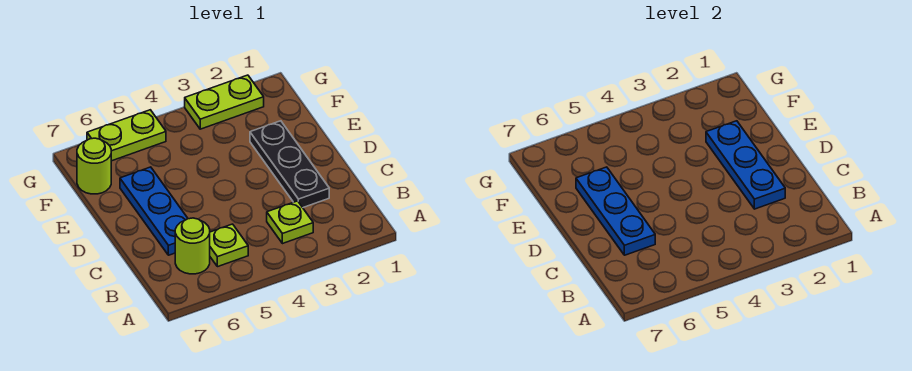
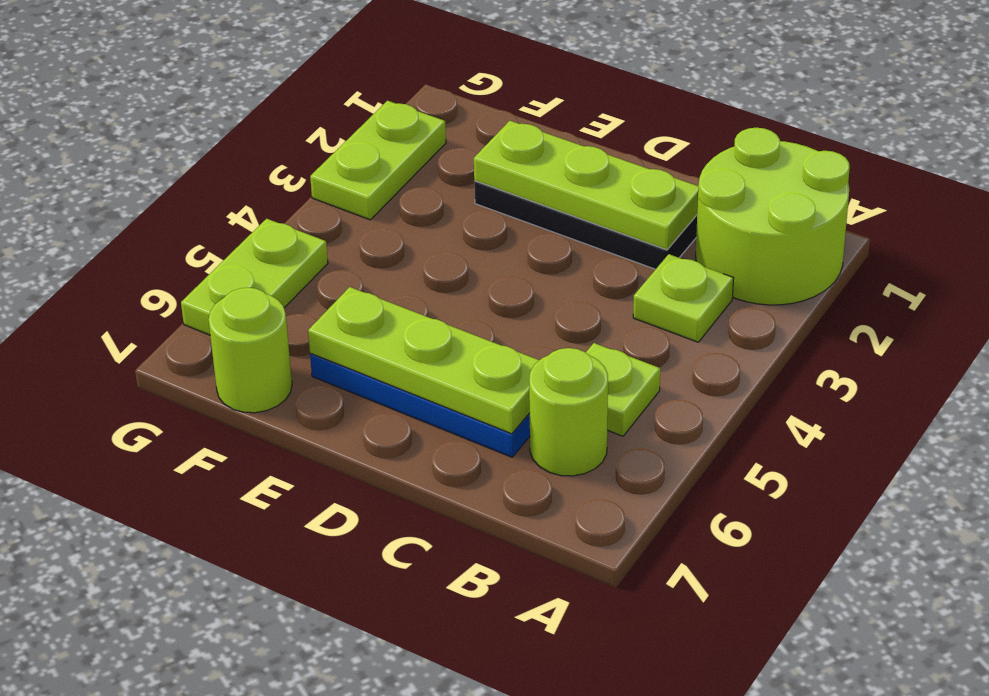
none -> lime round brick A1:B2 level 1
blue plate C2:E2 level 2 -> lime plate C2:E2 level 2
blue plate C6:E6 level 2 -> lime plate C6:E6 level 2

